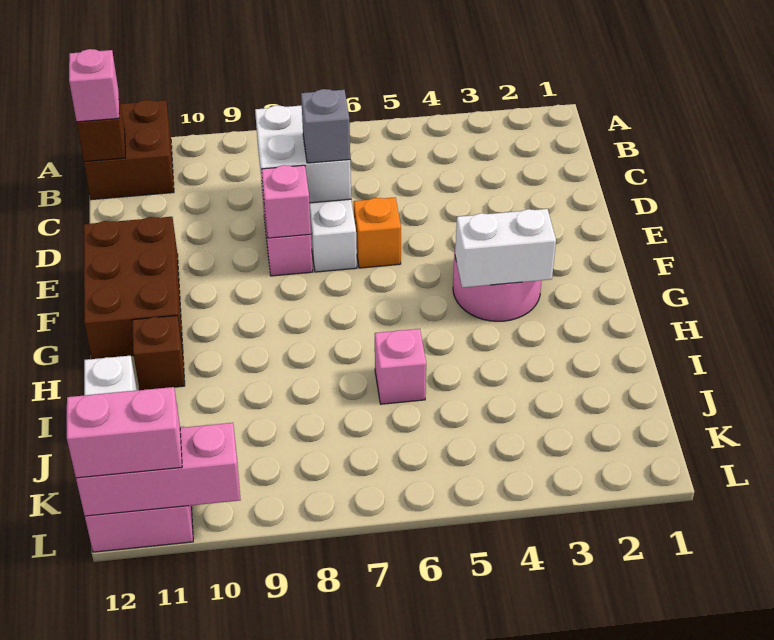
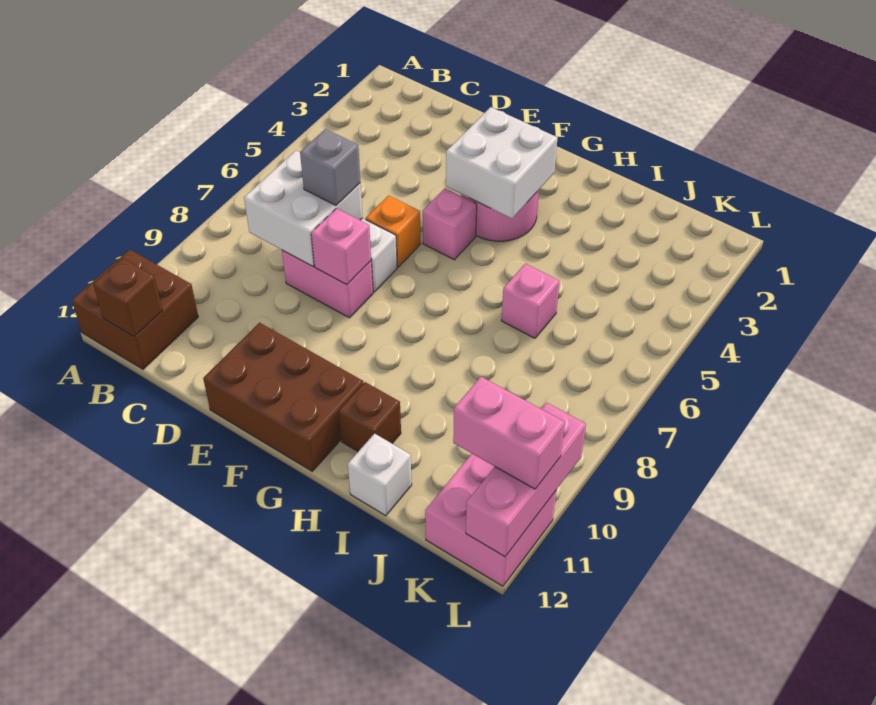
pink brick B12 level 3 -> pink brick F5 level 1
white brick G3:G4 level 2 -> white brick F3:G4 level 2
pink brick L11:L12 level 3 -> pink brick K11:L11 level 3

